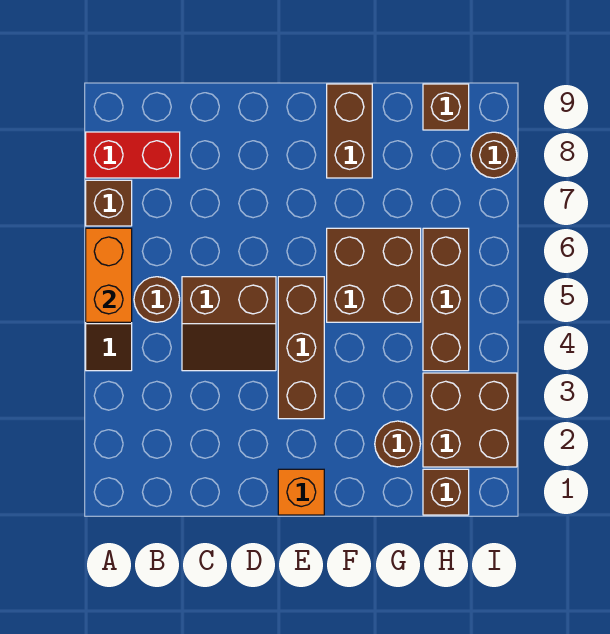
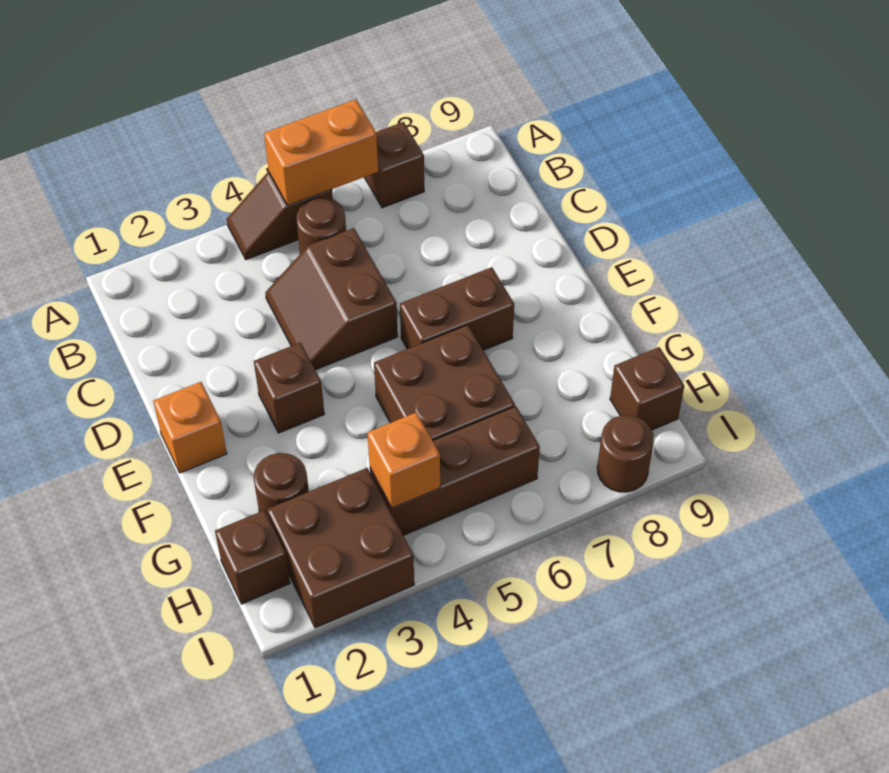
red brick A8:B8 level 1 -> none
brown brick E3:E5 level 1 -> brown brick E3 level 1
brown brick F8:F9 level 1 -> brown brick E6:E7 level 1
none -> orange brick H4 level 2

